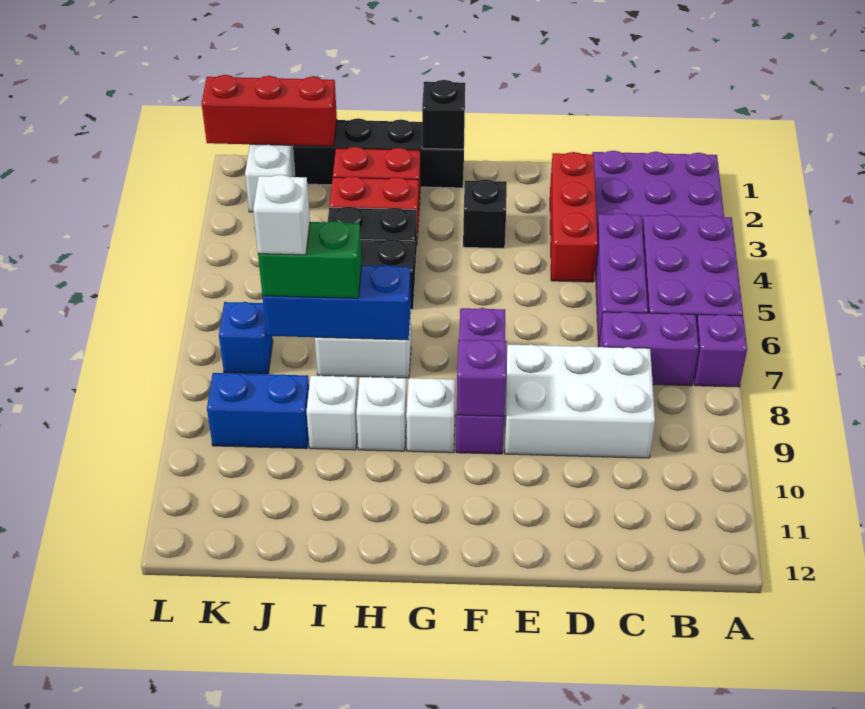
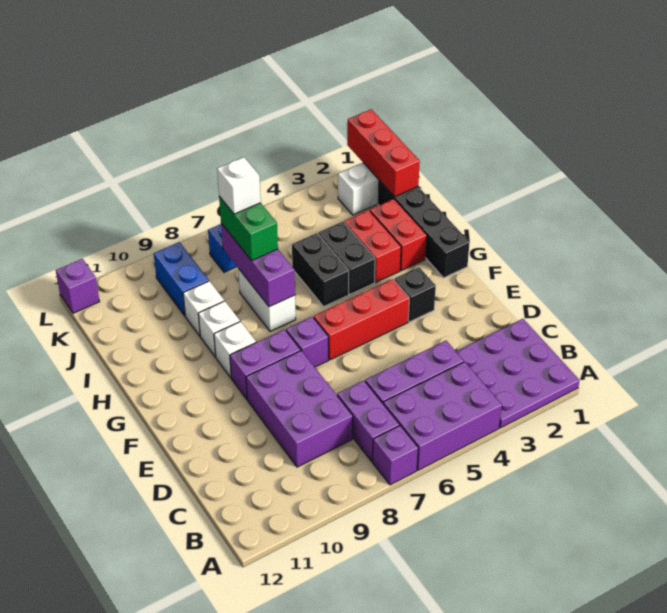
white brick C8:E9 level 1 -> purple brick C8:E9 level 1
red brick D2:D4 level 1 -> red brick F4:F6 level 1
purple brick F9 level 2 -> purple brick L12 level 1
black brick G1 level 2 -> none
blue brick H7:J7 level 2 -> purple brick H7:J7 level 2

